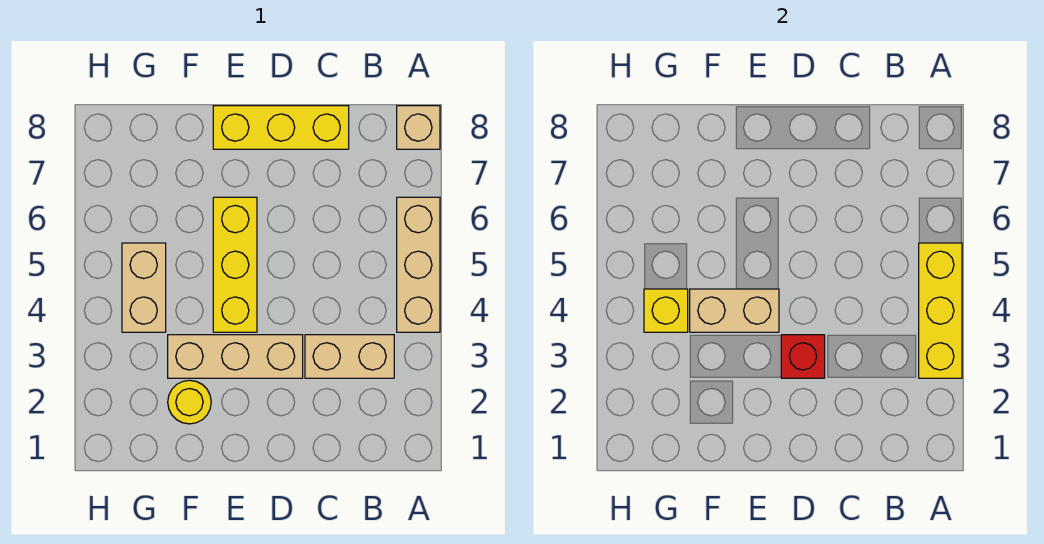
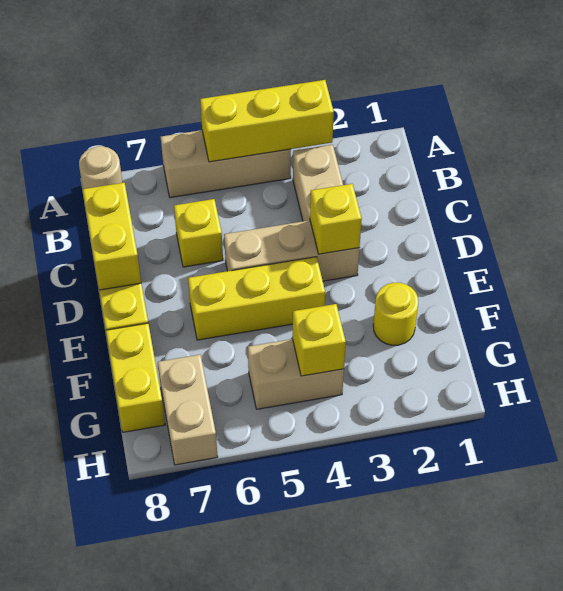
tan brick A8 level 1 -> tan round brick A8 level 1
none -> yellow brick C6 level 1
none -> yellow brick C8:D8 level 2
tan brick D3:F3 level 1 -> tan brick D3:D5 level 1
red brick D3 level 2 -> yellow brick D3 level 2
tan brick E4:F4 level 2 -> tan brick G7:H7 level 1
none -> yellow brick F8:G8 level 1

